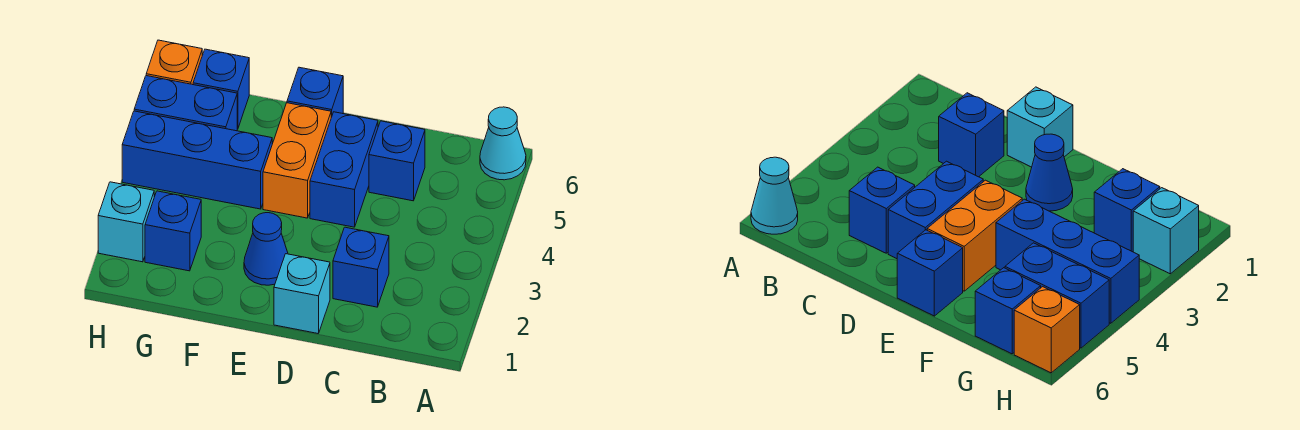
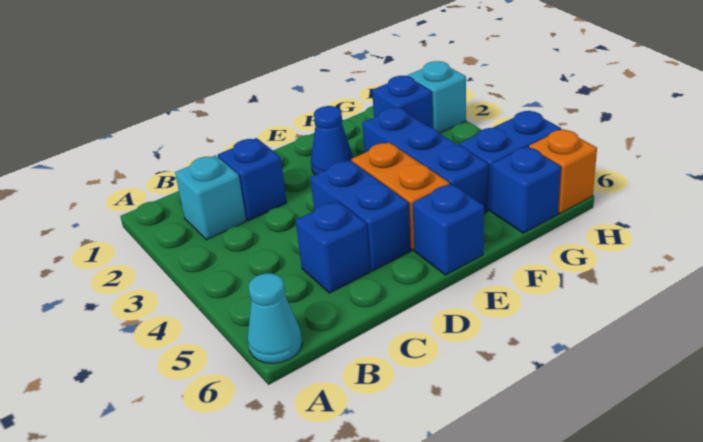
cyan brick D1 level 1 -> cyan brick B2 level 1
blue brick F4:H4 level 1 -> blue brick F3:F5 level 1

